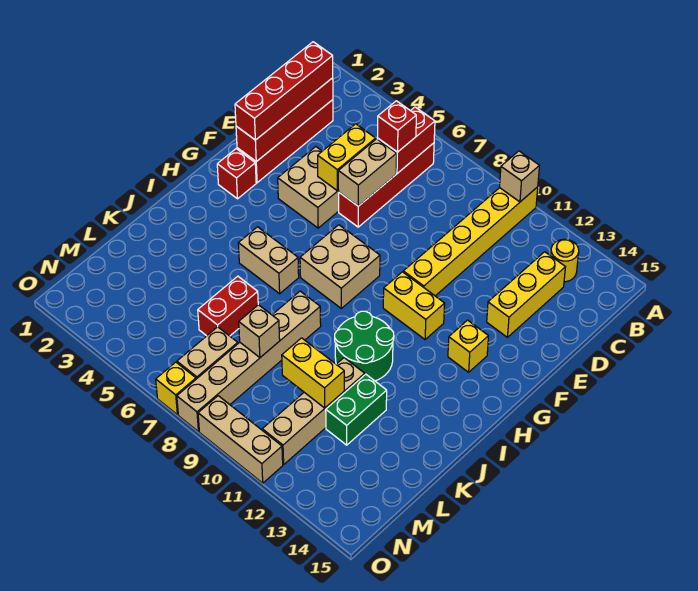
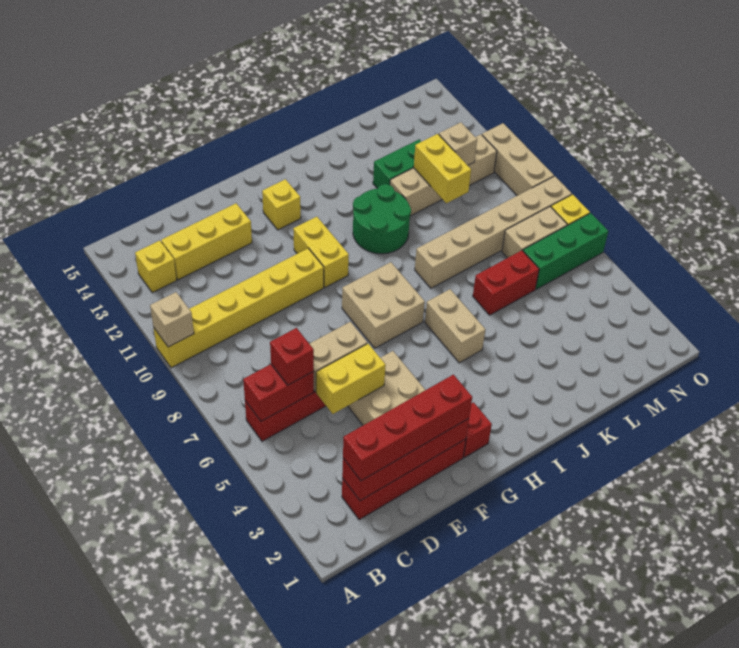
yellow round brick B13 level 1 -> yellow brick B13 level 1
tan brick L8 level 2 -> tan brick M11 level 2
none -> green brick M6:O6 level 1

